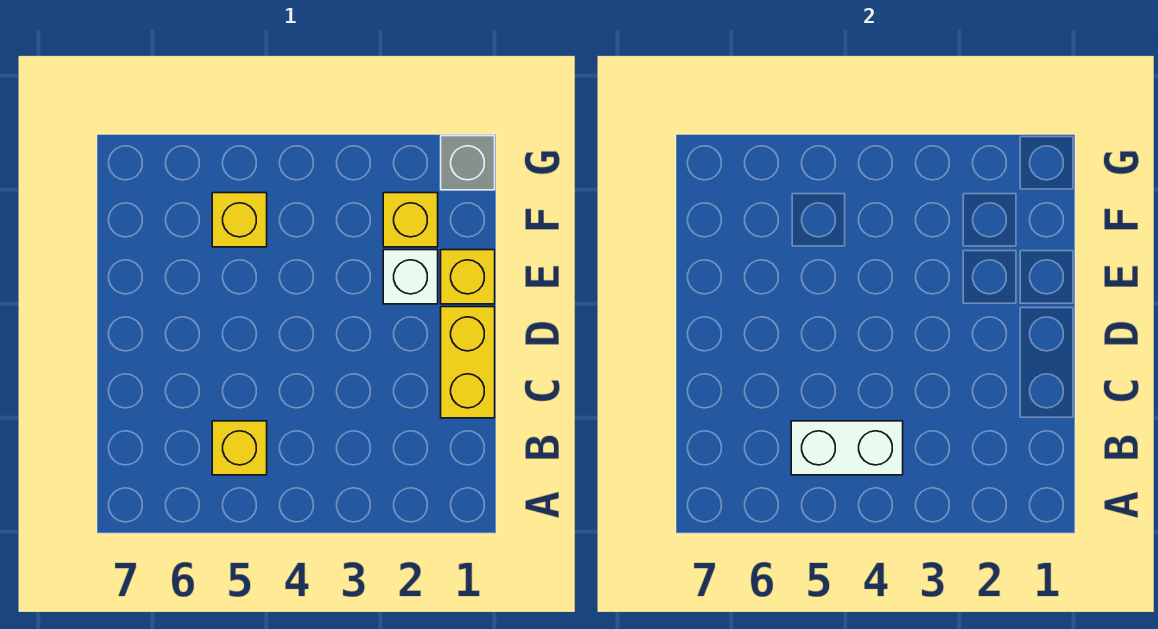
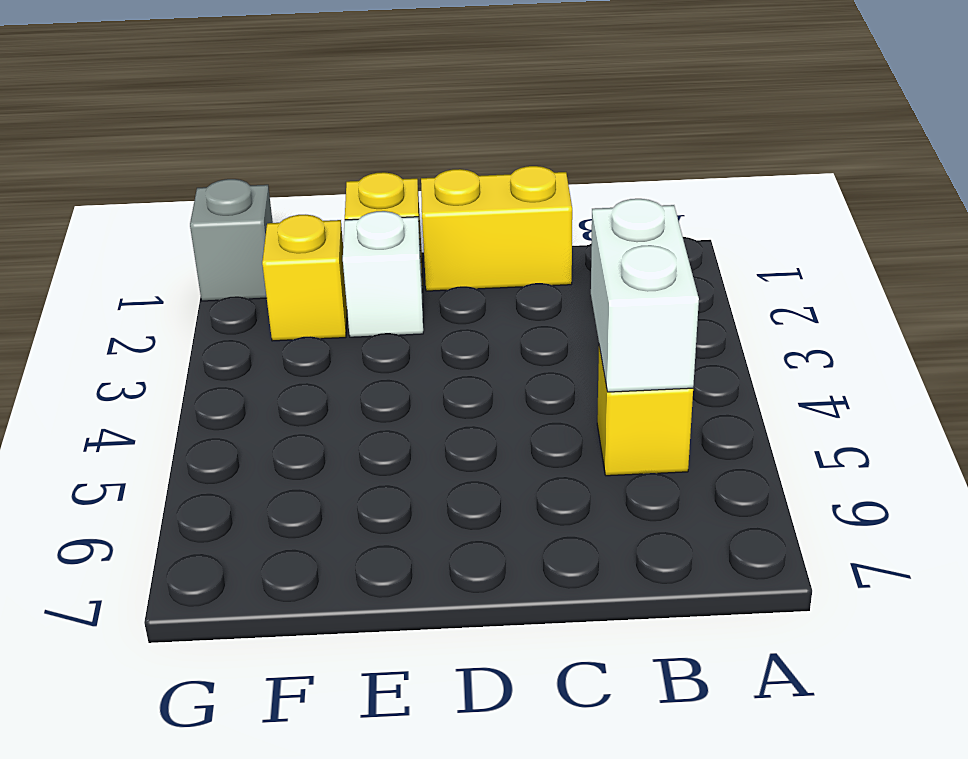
yellow brick F5 level 1 -> none

